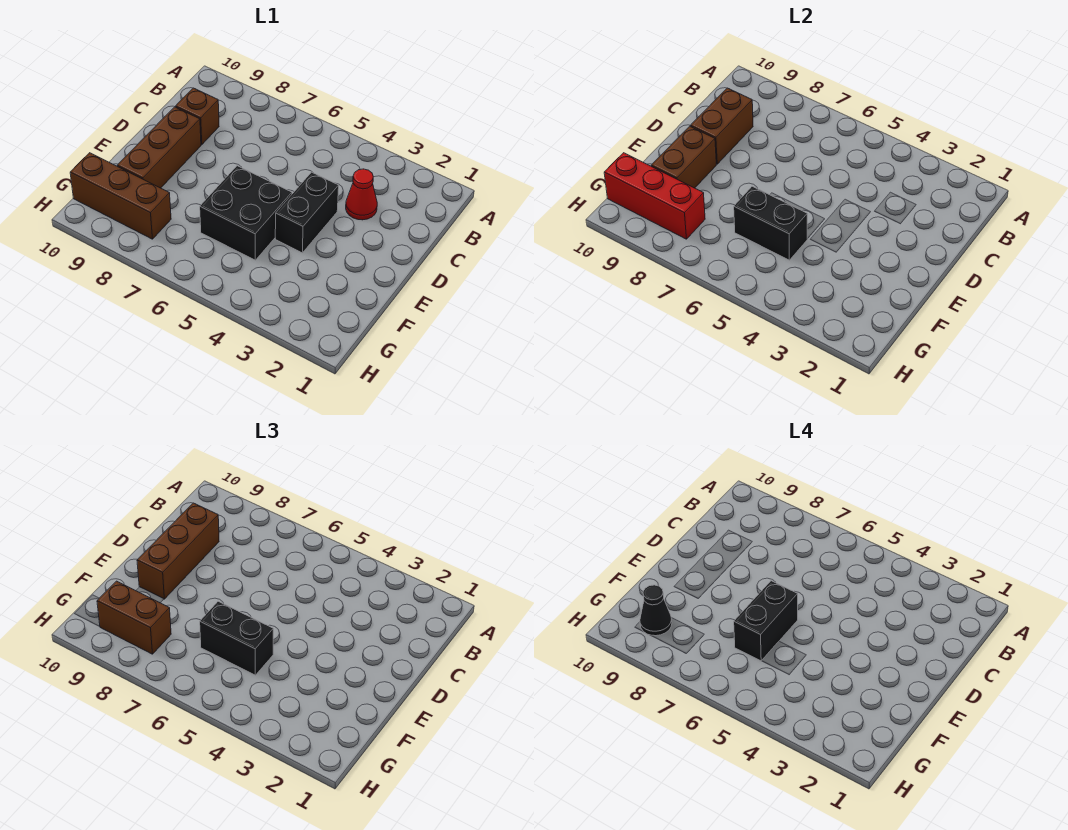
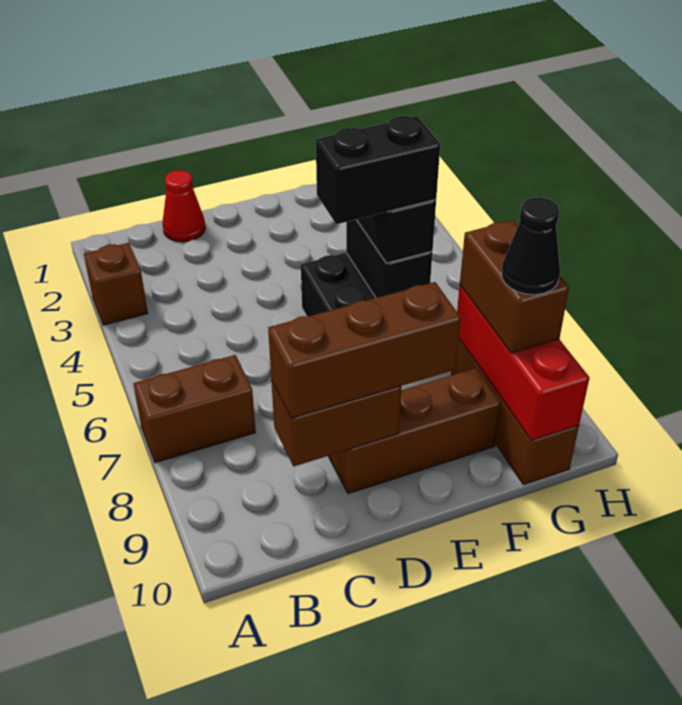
red cone C3 level 1 -> red cone C1 level 1
brown brick C9 level 1 -> brown brick A3 level 1
black brick D4:E4 level 1 -> none
brown brick E9:F9 level 2 -> brown brick A7:B7 level 1

